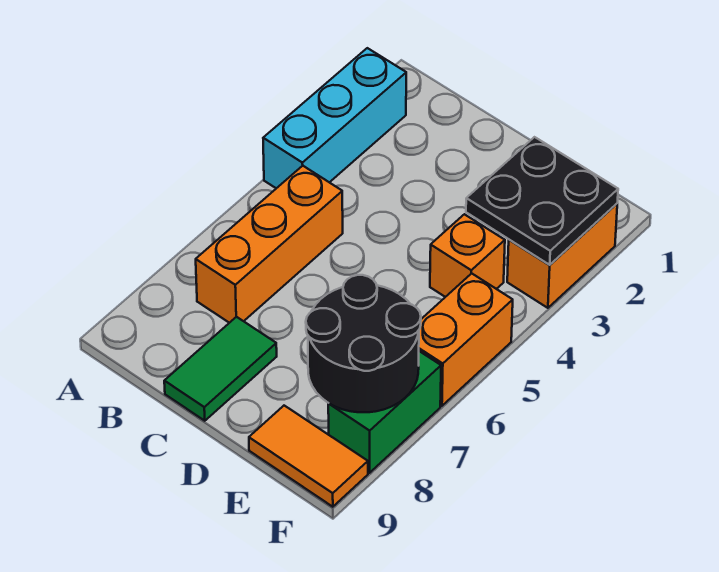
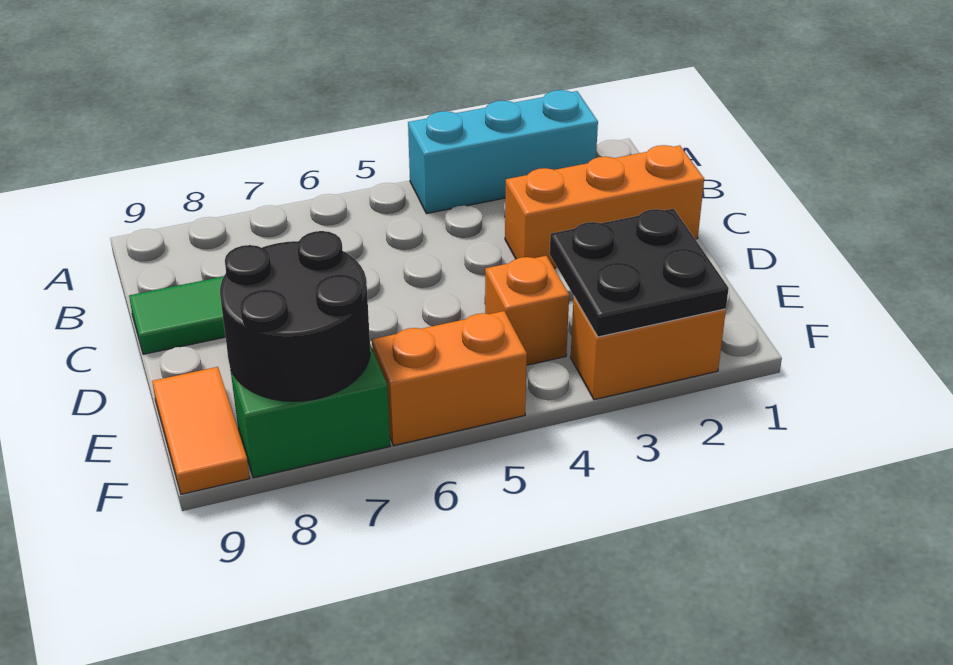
orange brick B5:B7 level 1 -> orange brick C1:C3 level 1

